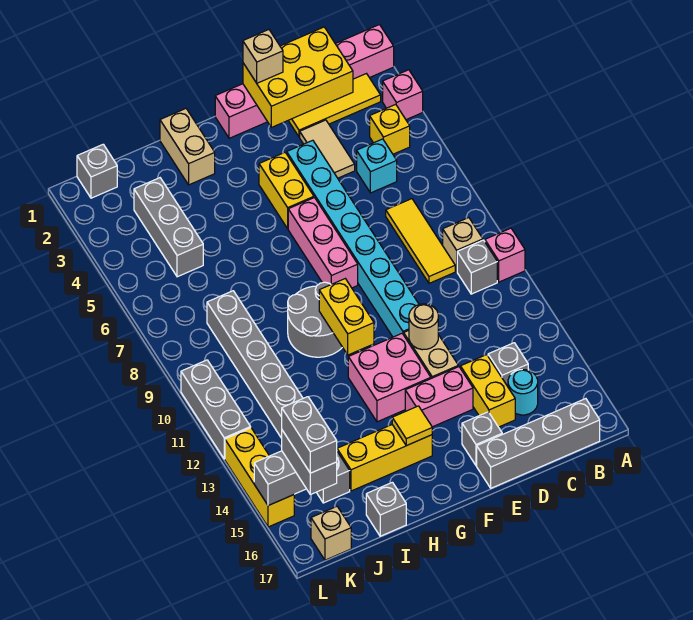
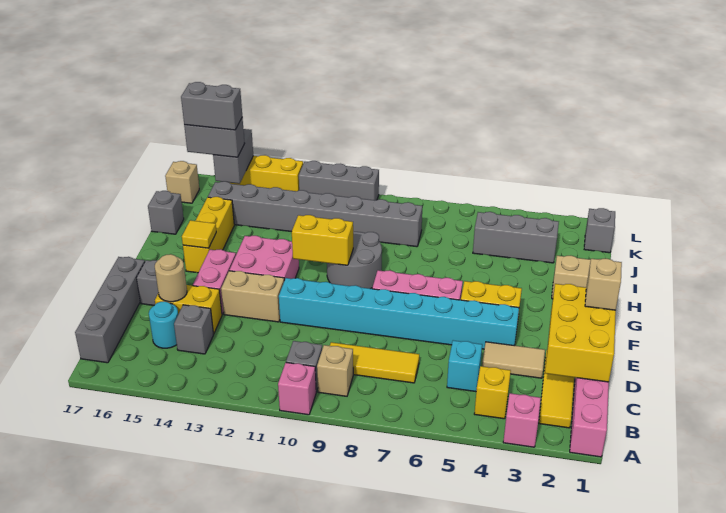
tan round brick E12 level 2 -> tan round brick D15 level 2

